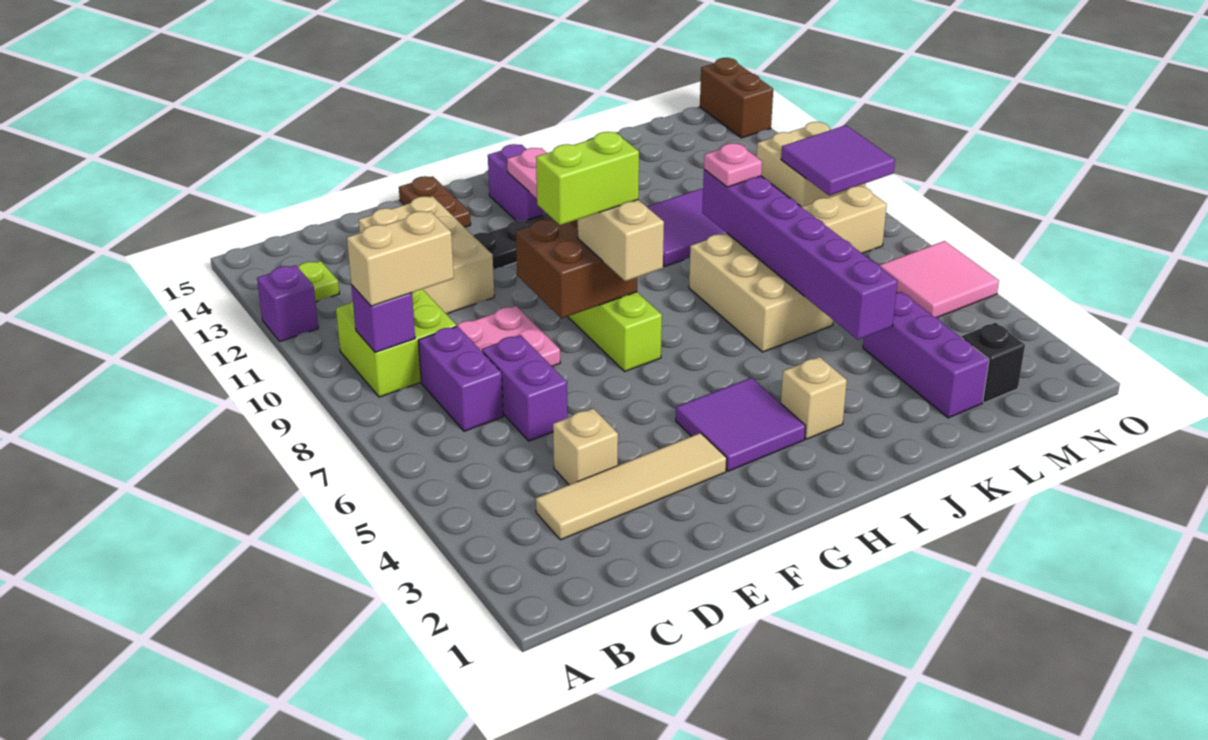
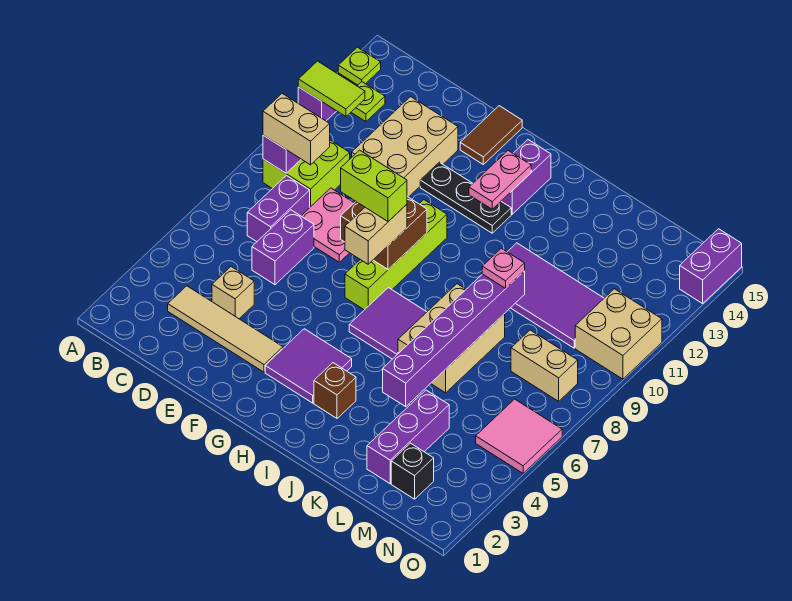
none -> lime tile A12:B12 level 2
none -> lime plate A14 level 1
brown plate F14:F15 level 1 -> brown tile F14:F15 level 1
tan brick I3 level 1 -> brown brick I3 level 1
purple tile N9:O10 level 2 -> purple tile H6:I7 level 1
brown brick O14:O15 level 1 -> purple brick O14:O15 level 1

